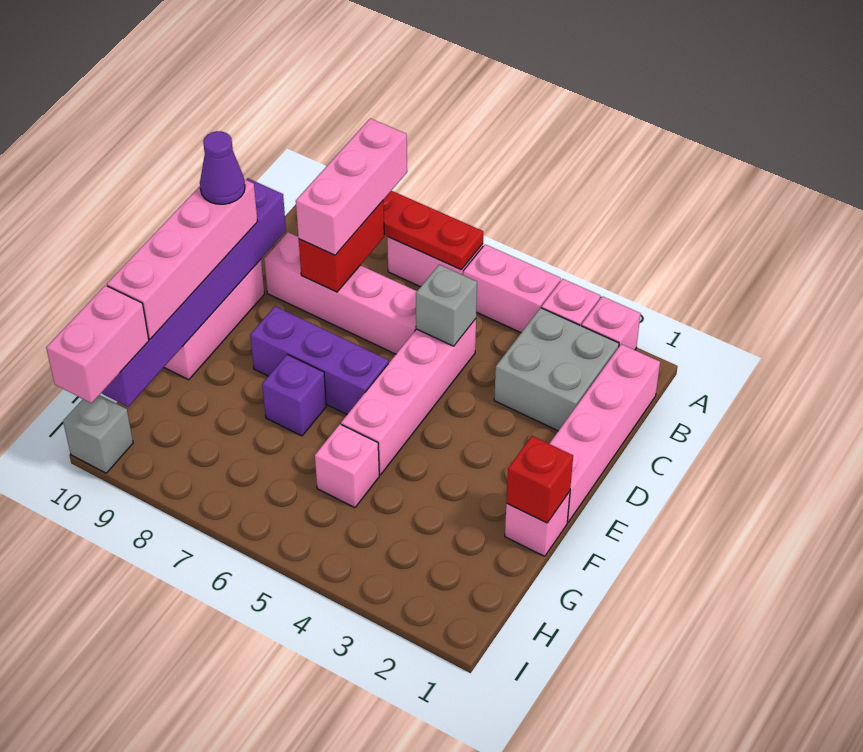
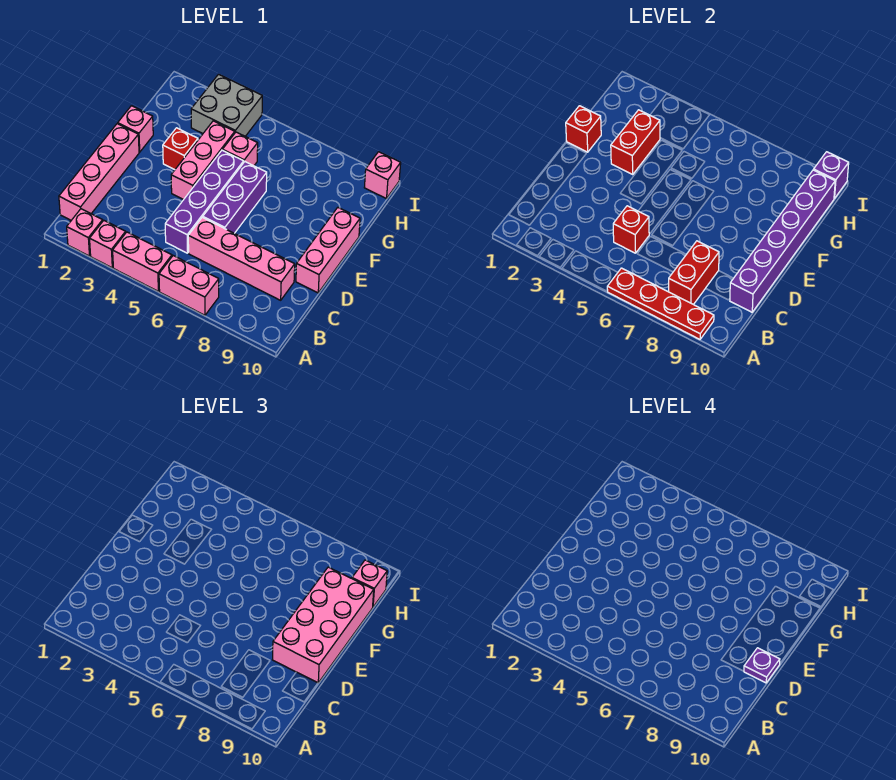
pink brick A8:C8 level 3 -> pink brick E4:G4 level 1
grey brick B2:C3 level 1 -> grey brick H3:I4 level 1
pink brick C5:F5 level 1 -> purple brick C5:F5 level 1
grey brick C5 level 2 -> red brick C5 level 2
pink brick D10:G10 level 3 -> pink brick D9:G10 level 3
purple cone D10 level 4 -> purple plate D10 level 4
purple brick E6:E8 level 1 -> purple brick D6:F6 level 1
none -> red brick F3 level 1
none -> red brick F3:G3 level 2
purple brick F7 level 1 -> purple brick I10 level 2
pink brick H10:I10 level 3 -> pink brick H10 level 3
grey brick I10 level 1 -> pink brick I10 level 1

